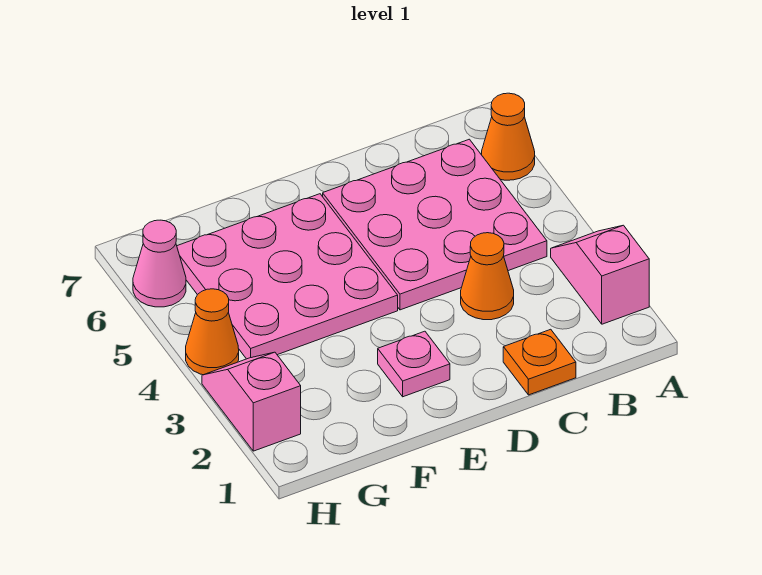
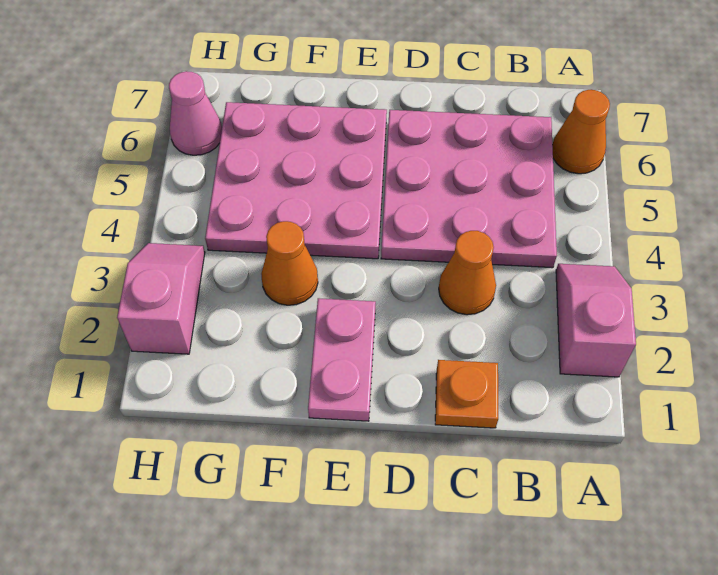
pink plate E2 level 1 -> pink plate E1:E2 level 1
orange cone H4 level 1 -> orange cone F3 level 1

